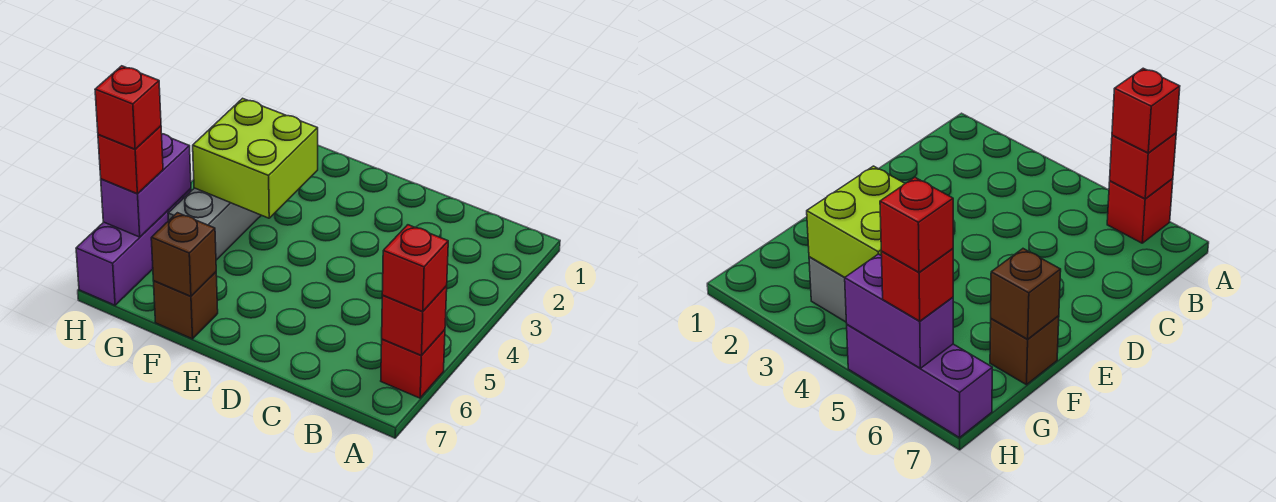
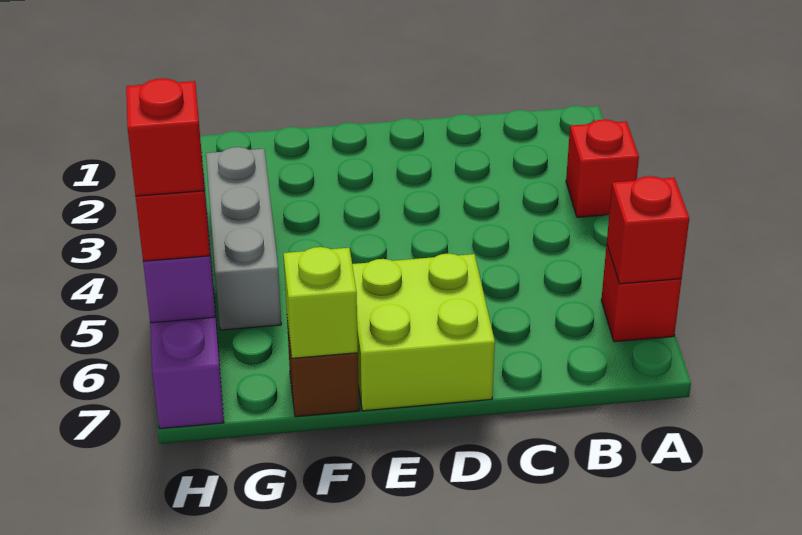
red brick A6 level 3 -> red brick A3 level 1
lime brick F3:G4 level 2 -> lime brick D6:E7 level 1
brown brick F7 level 2 -> lime brick F7 level 2

